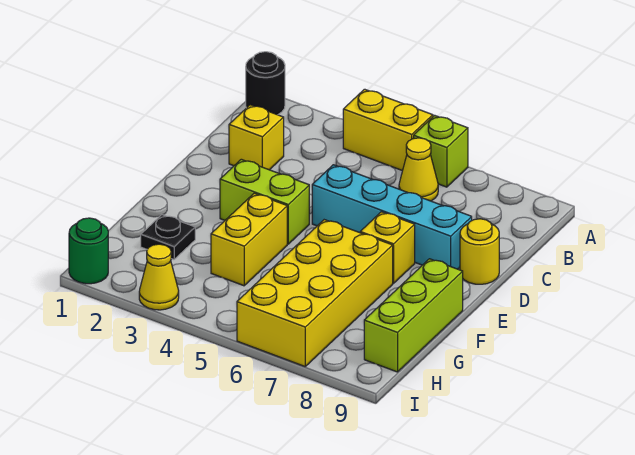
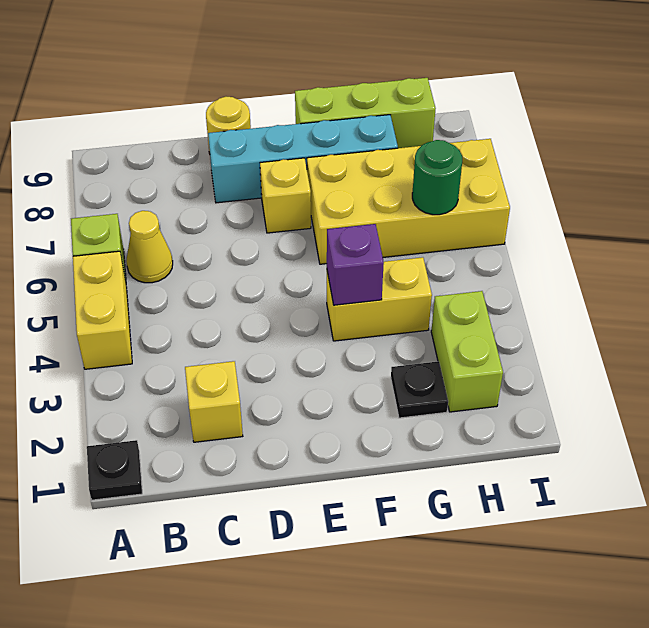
black round brick A1 level 1 -> black plate A1 level 1
cyan brick D5:D8 level 1 -> cyan brick D8:G8 level 1
lime brick E3:E4 level 1 -> lime brick H2:H3 level 1
none -> purple brick F4 level 2
green round brick I1 level 1 -> green round brick H6 level 2
yellow cone I3 level 1 -> none

